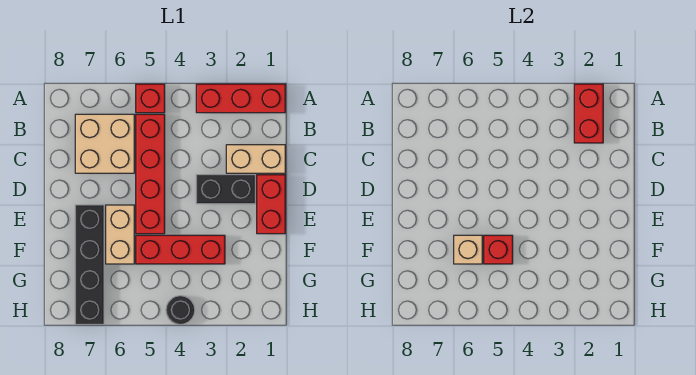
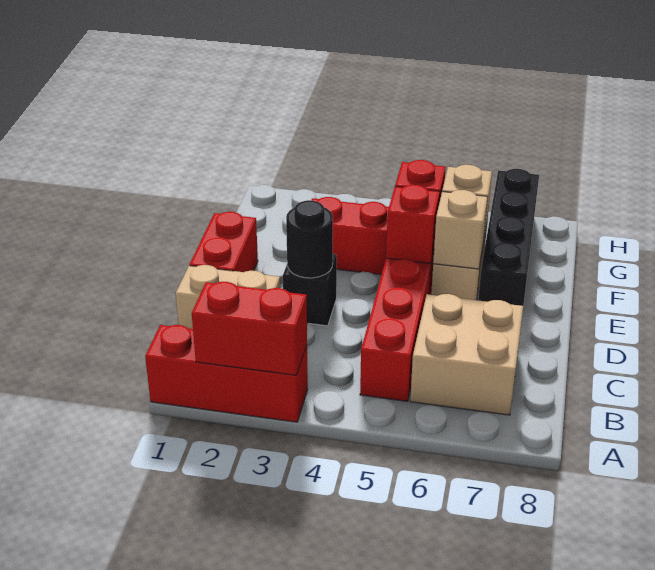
red brick A2:B2 level 2 -> red brick A2:A3 level 2
red brick A5 level 1 -> red brick E5 level 2
black brick D2:D3 level 1 -> black brick D3 level 1
none -> tan brick E6 level 2
black round brick H4 level 1 -> black round brick D3 level 2

